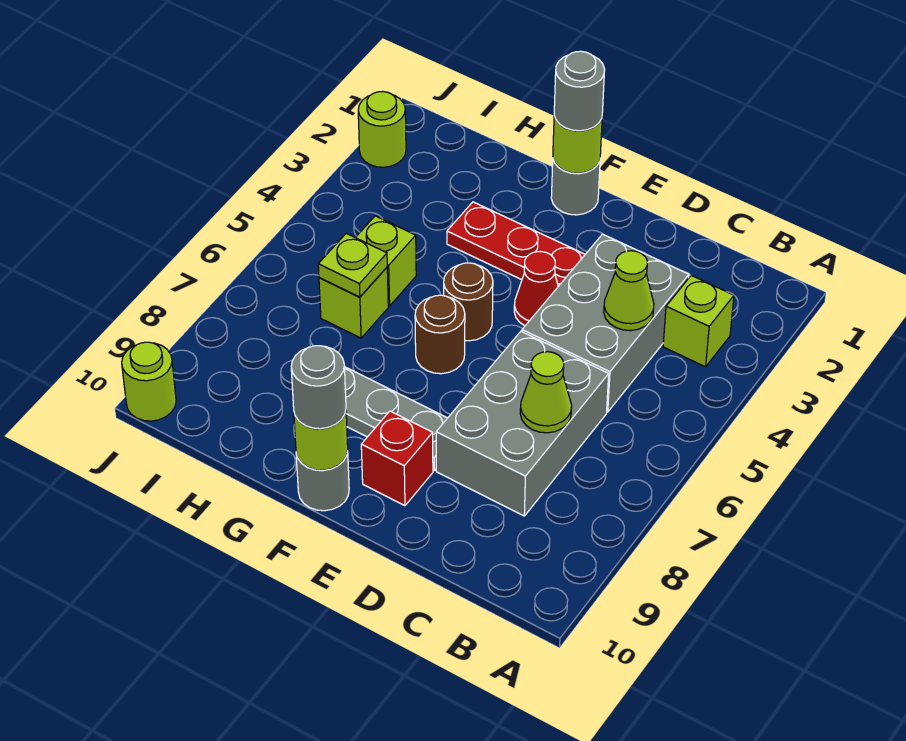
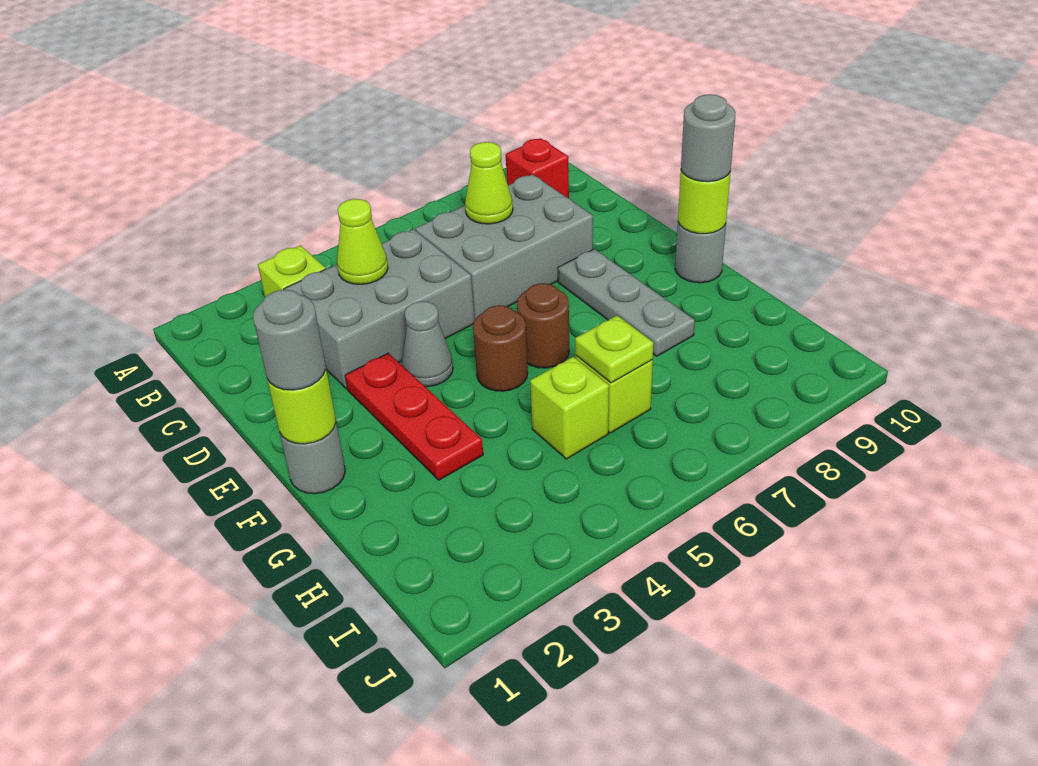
red cone E4 level 1 -> grey cone E4 level 1
red brick E9 level 1 -> red brick B9 level 1
lime round brick J2 level 1 -> none
lime round brick J10 level 1 -> none

